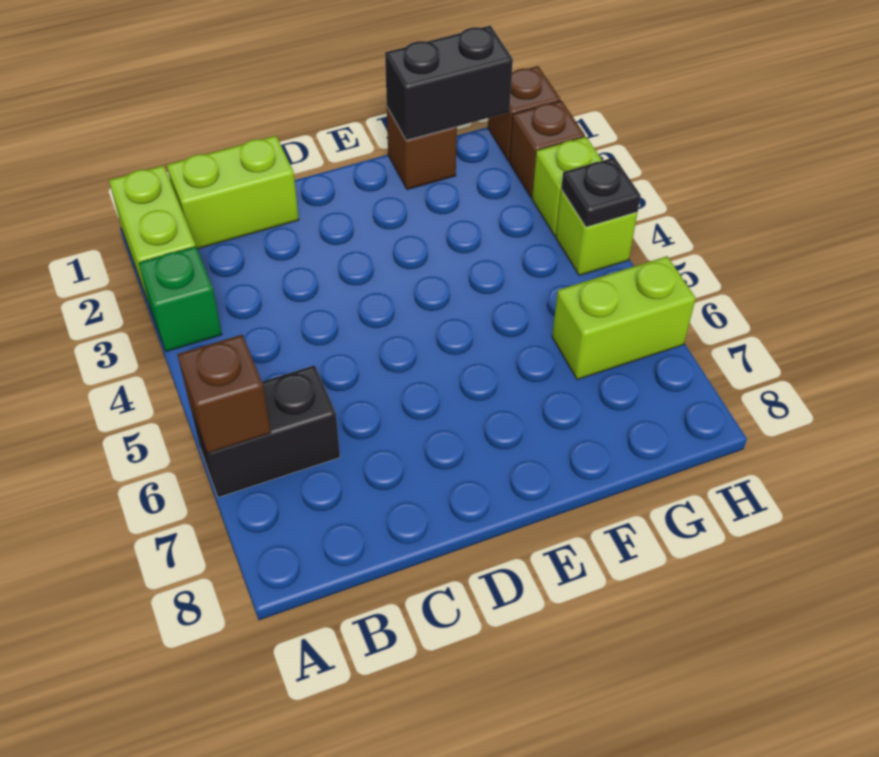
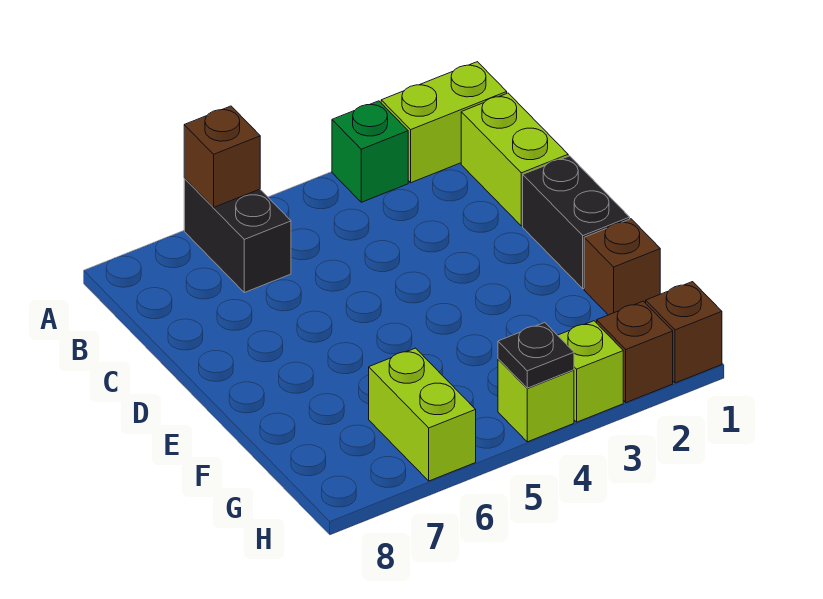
black brick F1:G1 level 2 -> black brick D1:E1 level 1

